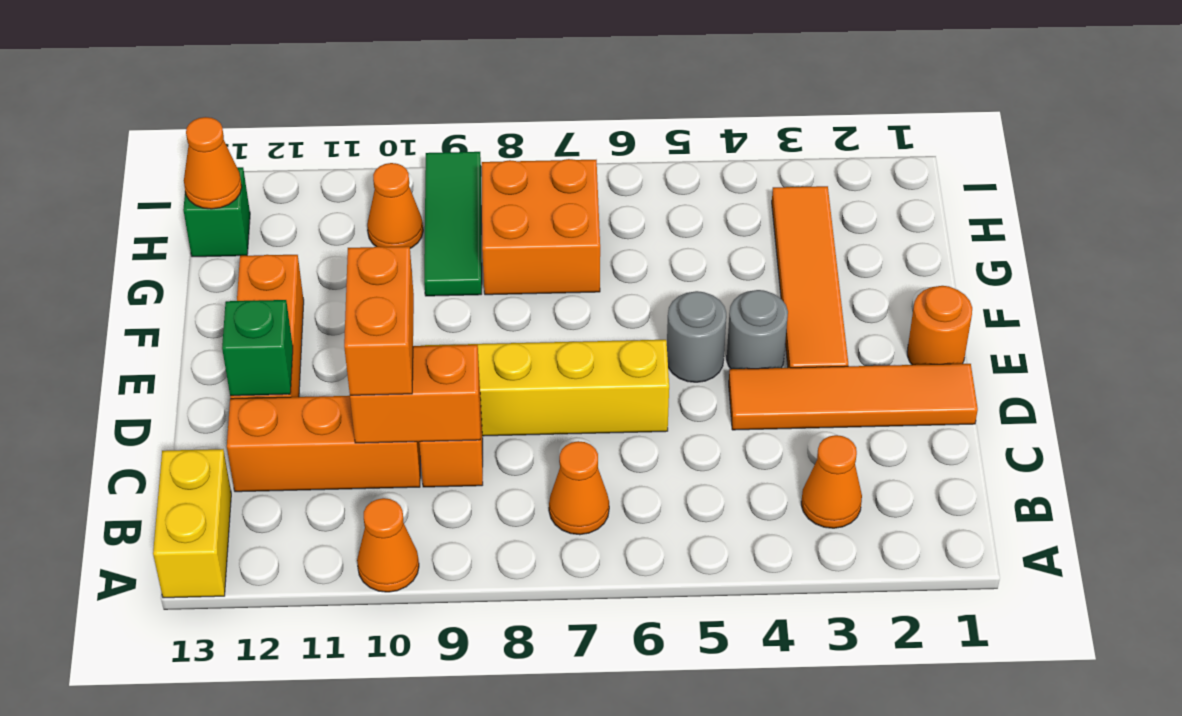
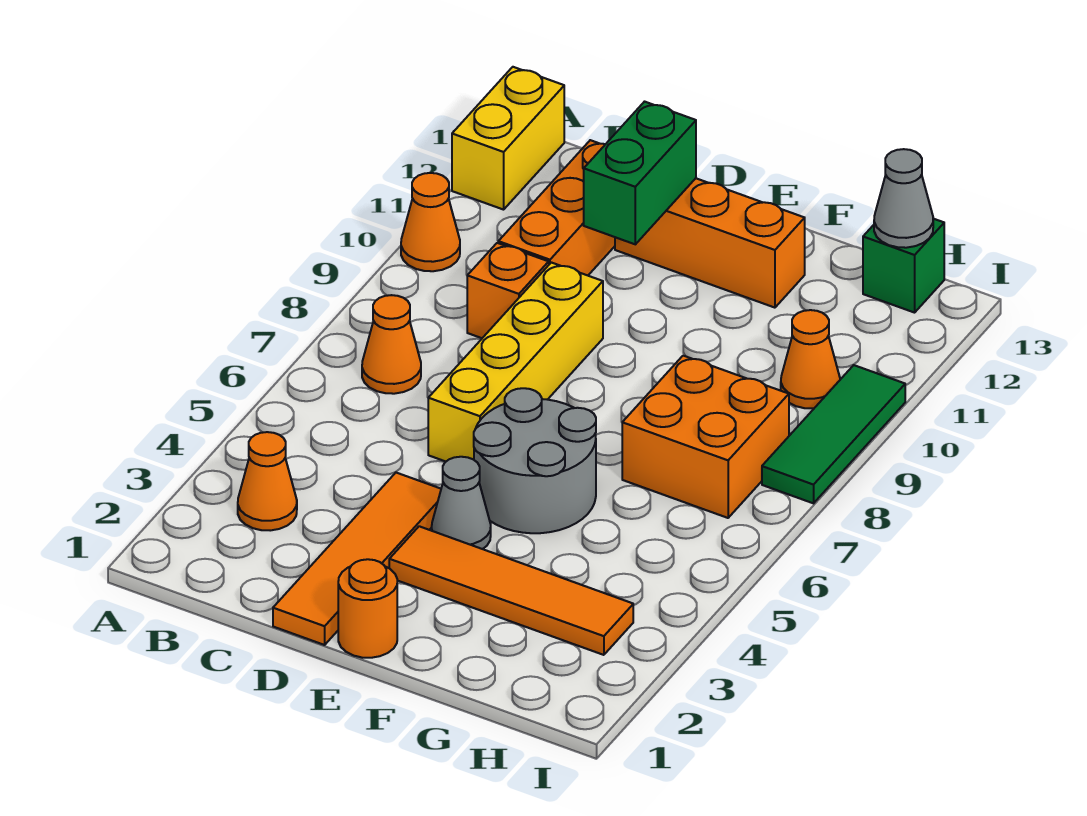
yellow brick A13:B13 level 1 -> yellow brick A12:A13 level 1
orange brick C9:C10 level 2 -> none
orange brick C10:D10 level 3 -> none
green brick D12 level 2 -> green brick D11:D12 level 2
grey round brick E4 level 1 -> grey cone E4 level 1
grey round brick E5 level 1 -> grey round brick E5:F6 level 1
green tile G9:I9 level 1 -> green tile I8:I10 level 1
orange cone H13 level 2 -> grey cone H13 level 2

